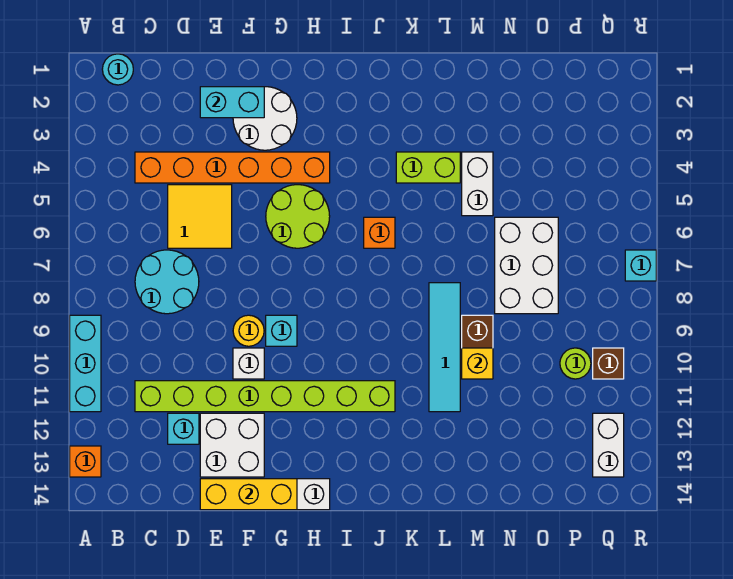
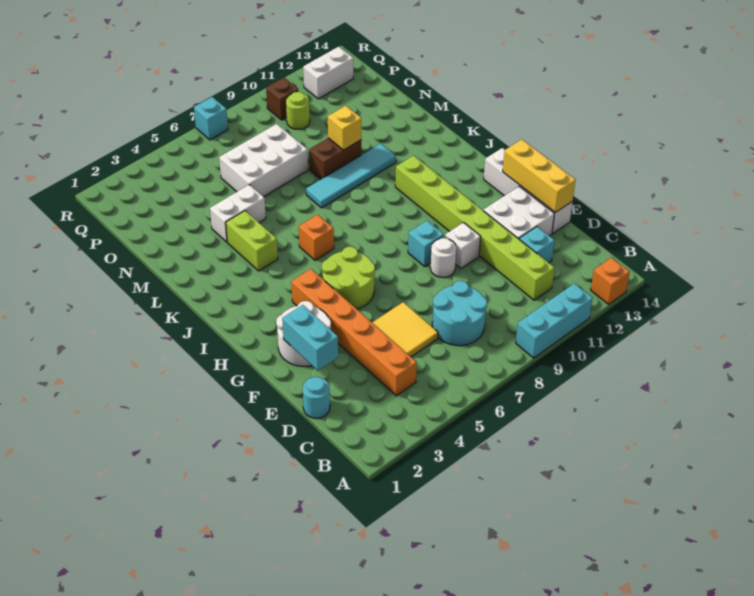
cyan round brick B1 level 1 -> cyan round brick D1 level 1
yellow round brick F9 level 1 -> white round brick F9 level 1

